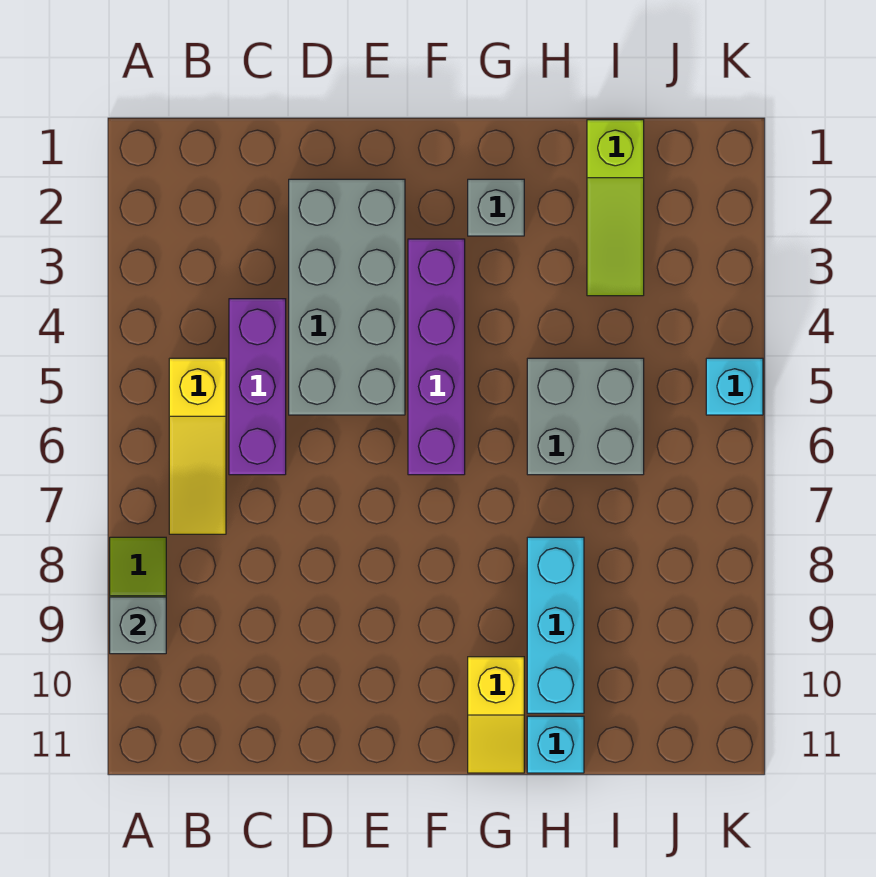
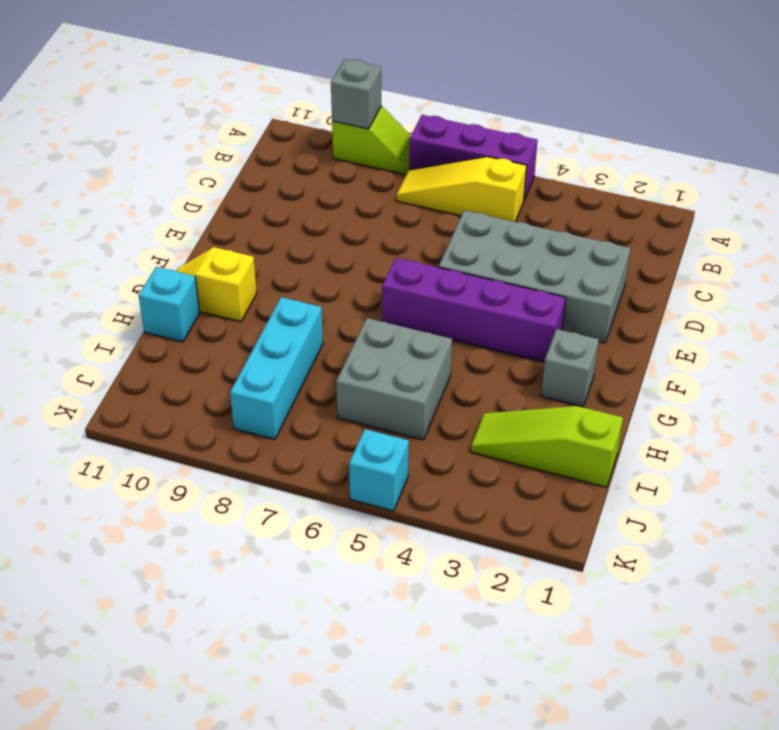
purple brick C4:C6 level 1 -> purple brick A5:A7 level 1
cyan brick H8:H10 level 1 -> cyan brick H8:J8 level 1

